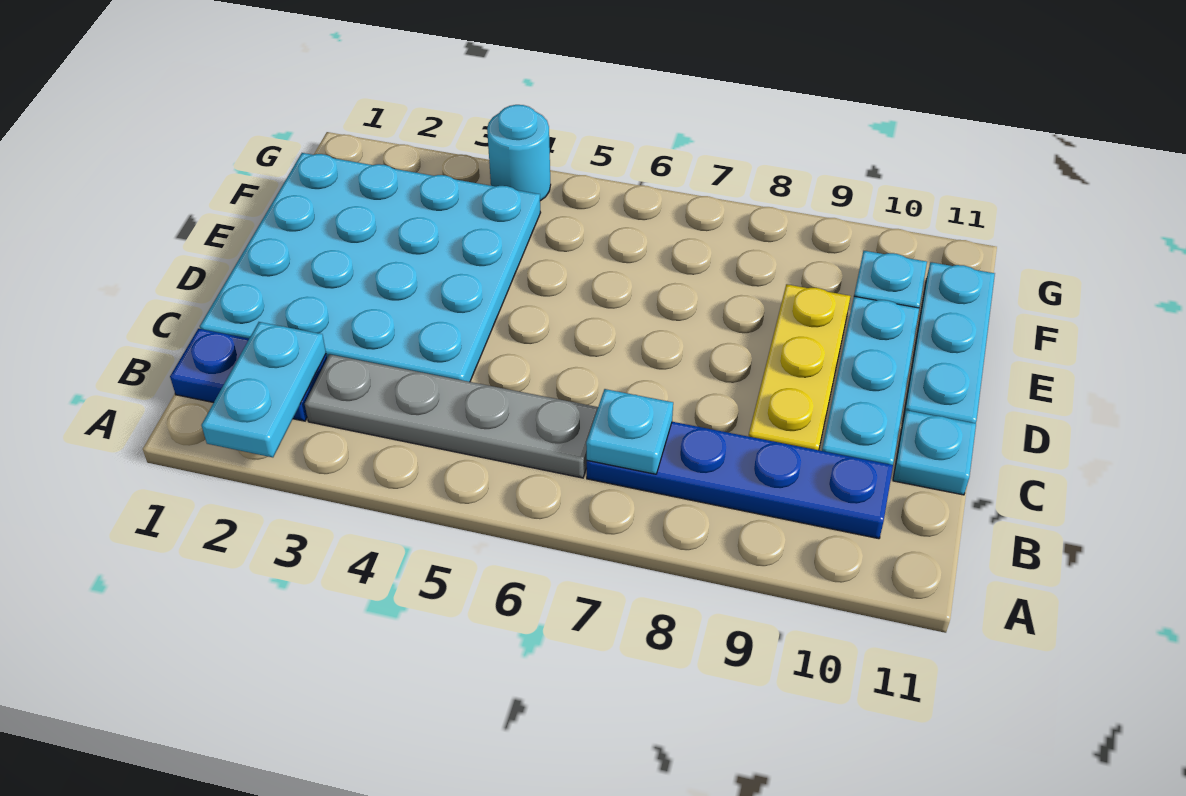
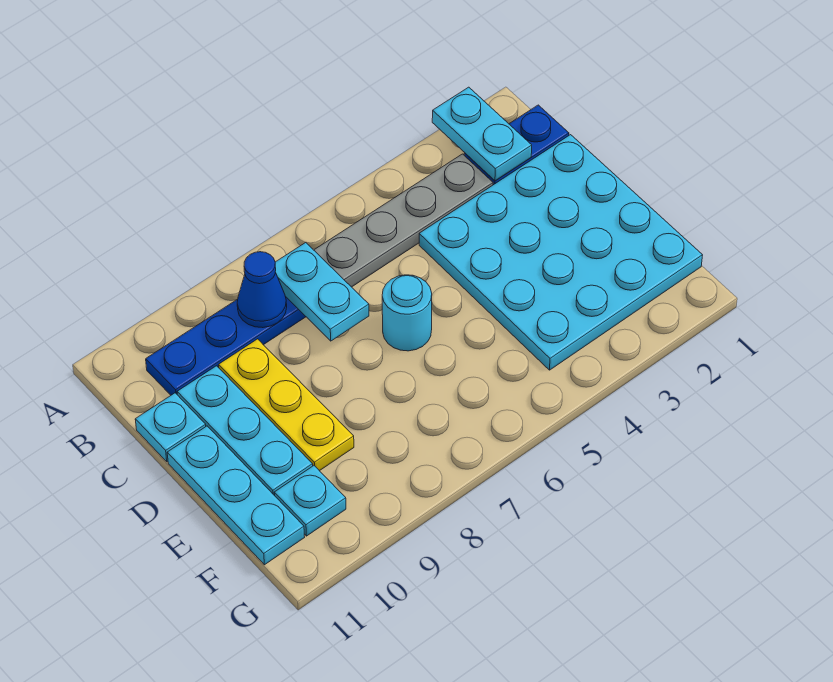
cyan plate B7 level 2 -> cyan plate B7:C7 level 2
none -> blue cone B8 level 2
cyan round brick G4 level 1 -> cyan round brick D6 level 1

